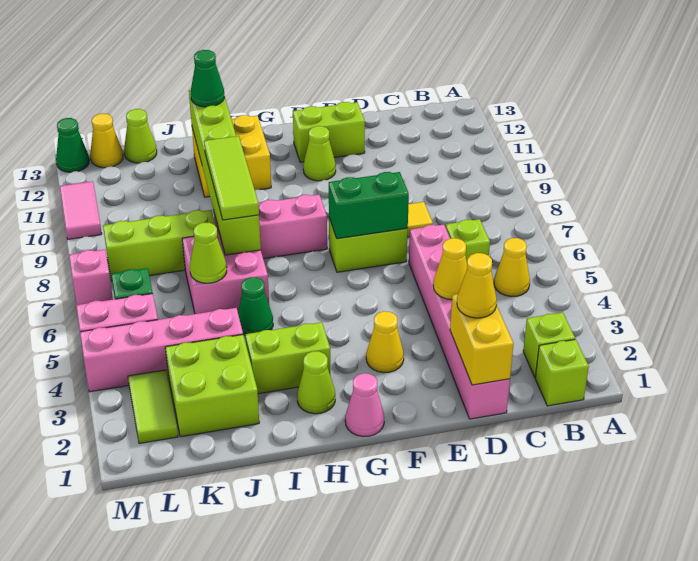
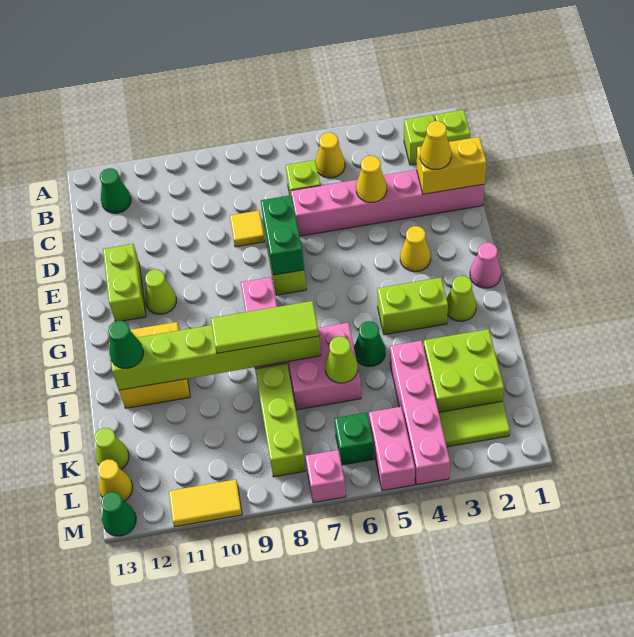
none -> green cone B12 level 1
lime brick H3:I3 level 1 -> lime brick H3:H4 level 1
pink tile M10:M11 level 1 -> yellow tile M10:M11 level 1

